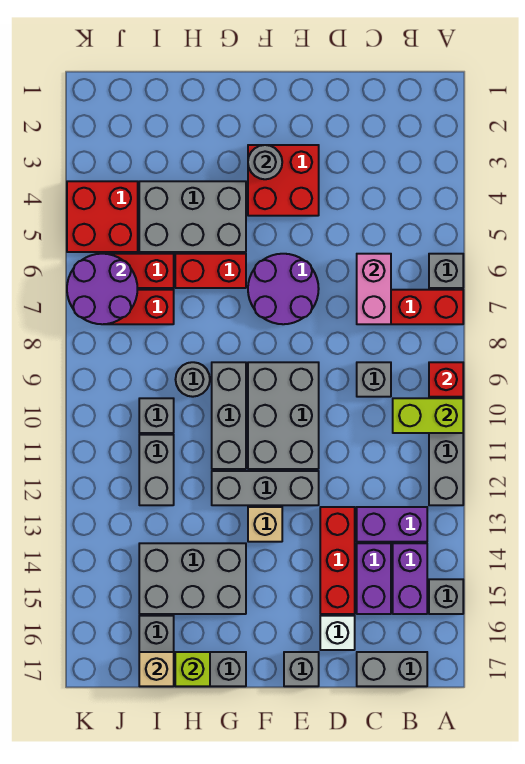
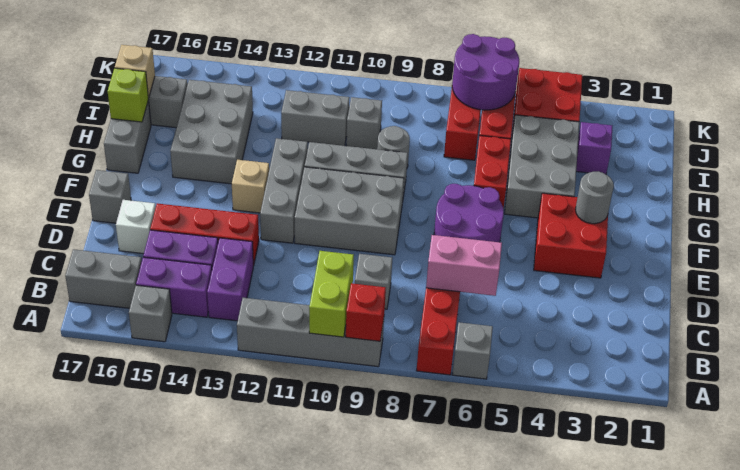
grey brick B17:C17 level 1 -> grey brick B16:B17 level 1
none -> purple brick I3 level 1

